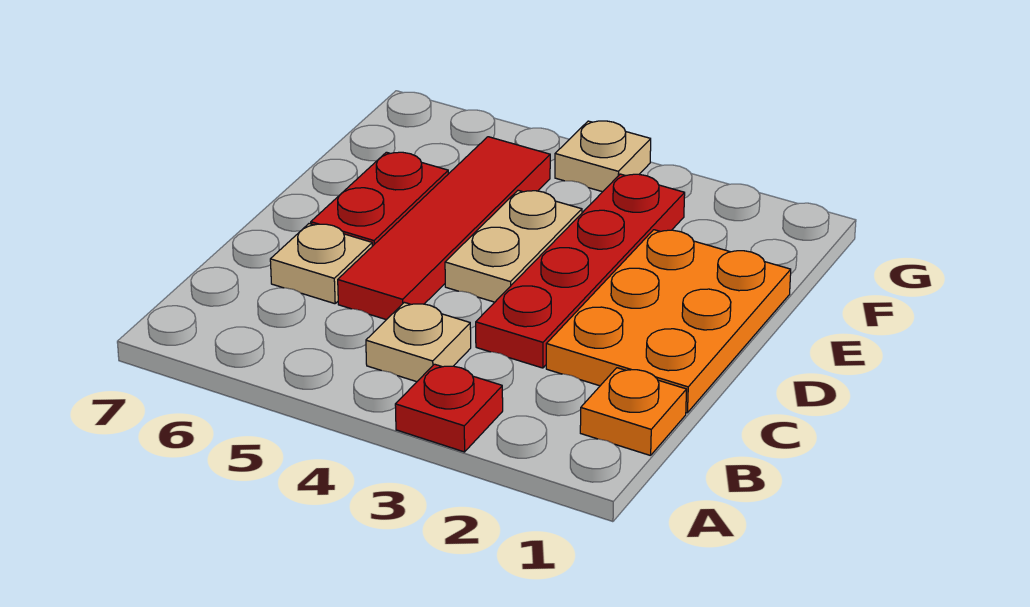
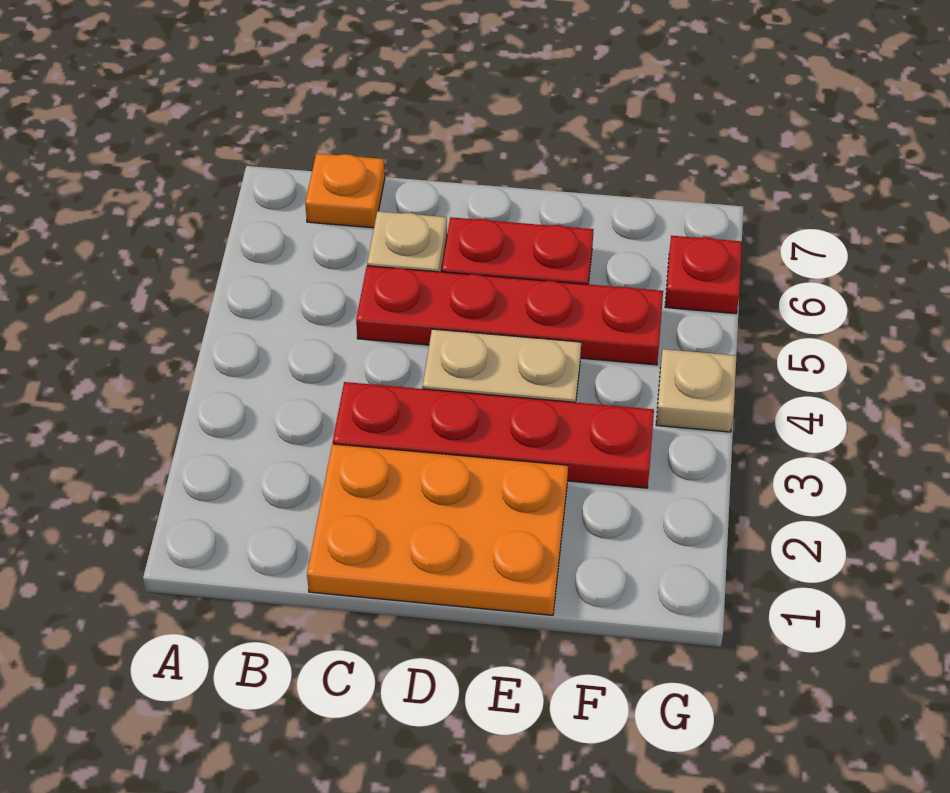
red plate A3 level 1 -> red plate G6 level 1
orange plate B1 level 1 -> orange plate B7 level 1
tan plate B4 level 1 -> none
red tile C5:F5 level 1 -> red plate C5:F5 level 1

